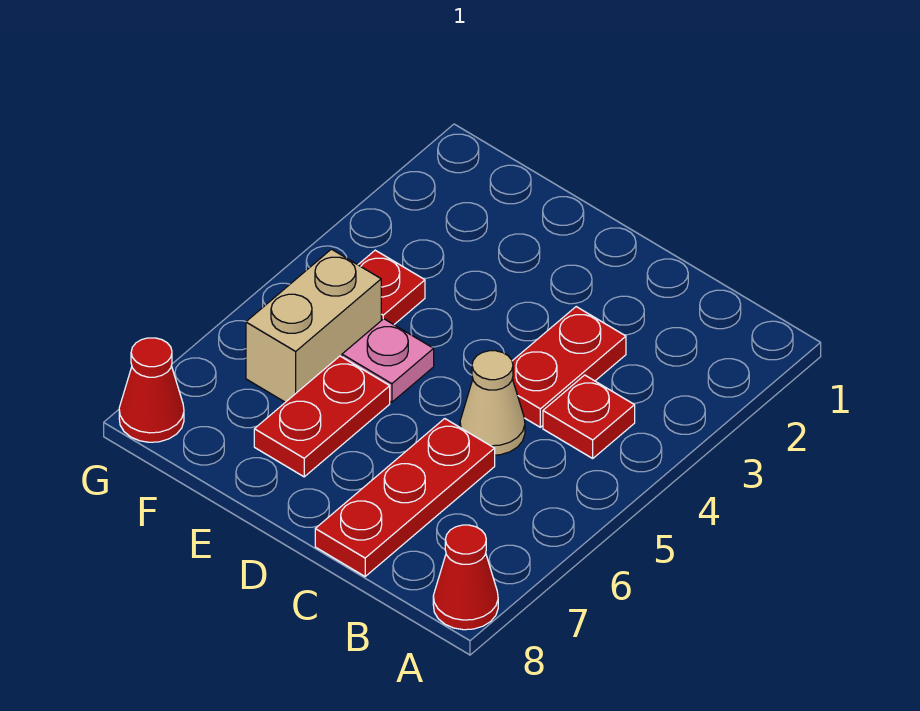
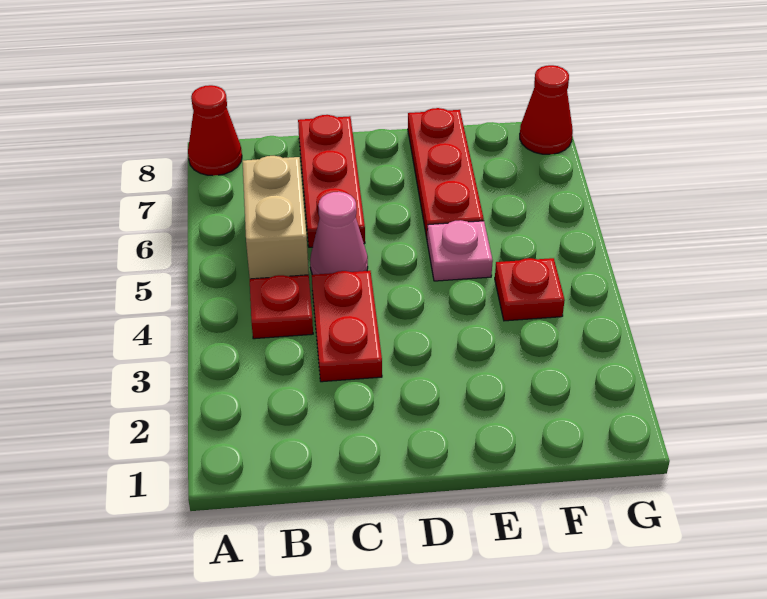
tan cone C5 level 1 -> pink cone C5 level 1
red plate E6:E7 level 1 -> red plate E6:E8 level 1
tan brick F5:F6 level 1 -> tan brick B5:B6 level 1

